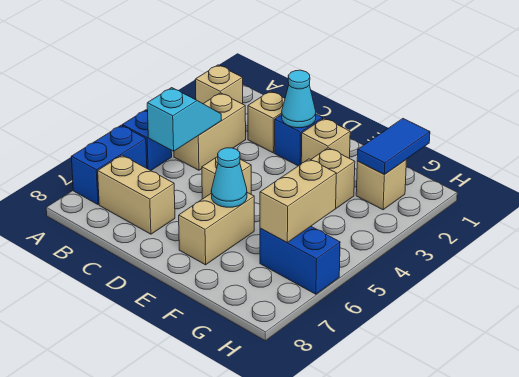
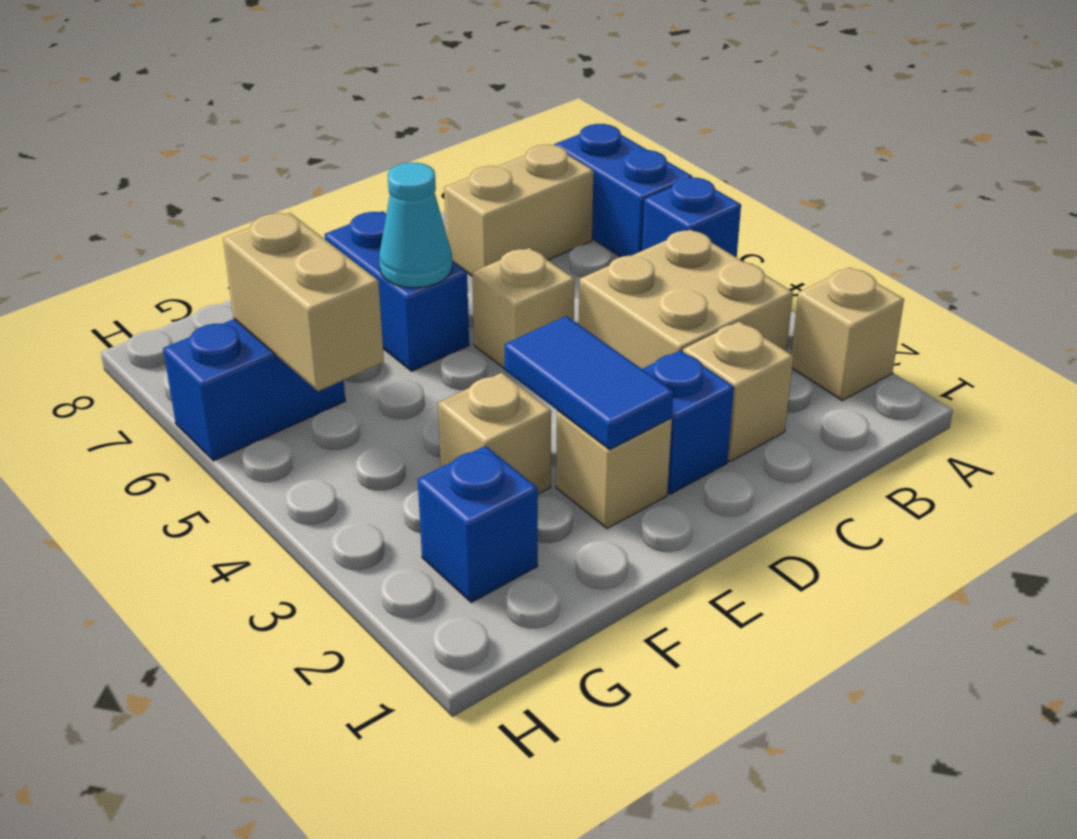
tan brick B3:B4 level 1 -> tan brick B3:C4 level 1
cyan slope B4:B5 level 2 top 5 -> none
cyan cone D2 level 2 -> none
tan brick E6:E7 level 1 -> blue brick E6:E7 level 1
blue tile G1:G2 level 2 -> blue tile E2:E3 level 2
tan brick G2 level 1 -> blue brick G2 level 1

